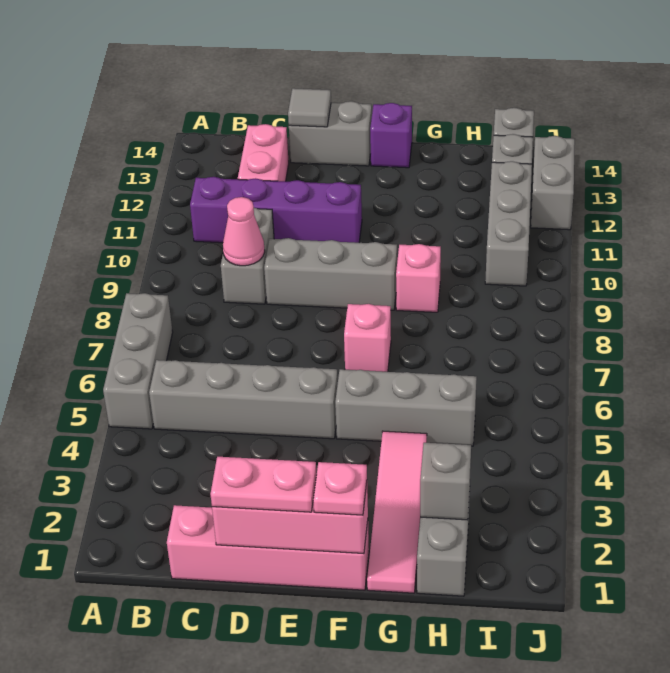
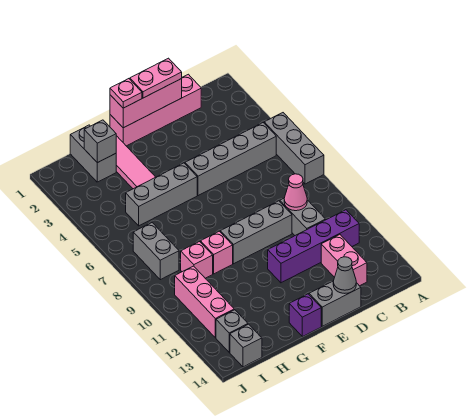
grey tile D14 level 2 -> grey cone D14 level 2
pink brick F7 level 1 -> pink brick H9 level 1
grey brick I10:I12 level 1 -> pink brick I10:I12 level 1
grey brick J12:J13 level 1 -> grey brick I7:I8 level 1

